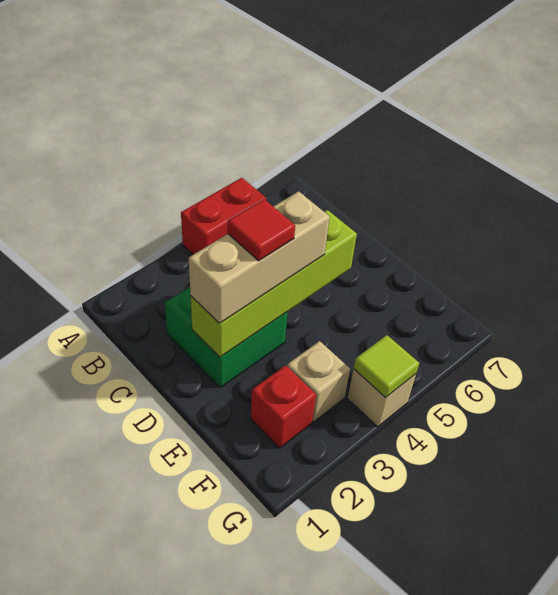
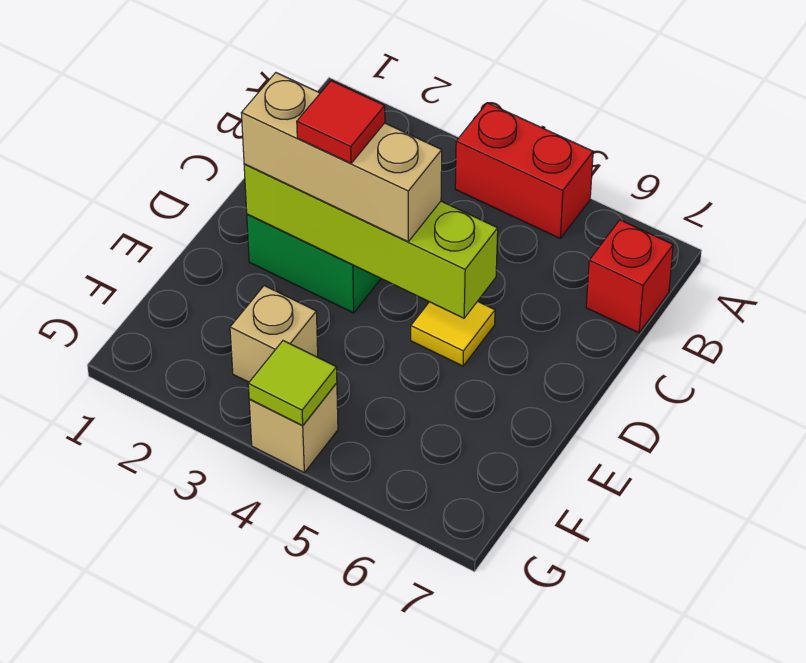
none -> yellow tile D5 level 1
red brick F2 level 1 -> red brick B7 level 1

